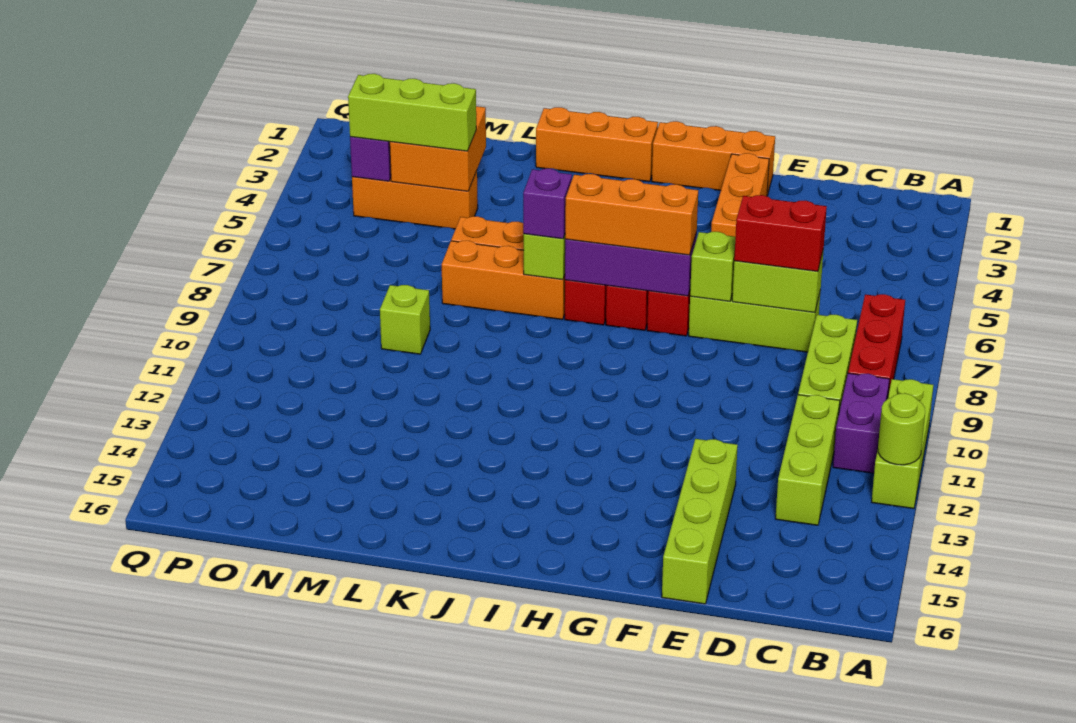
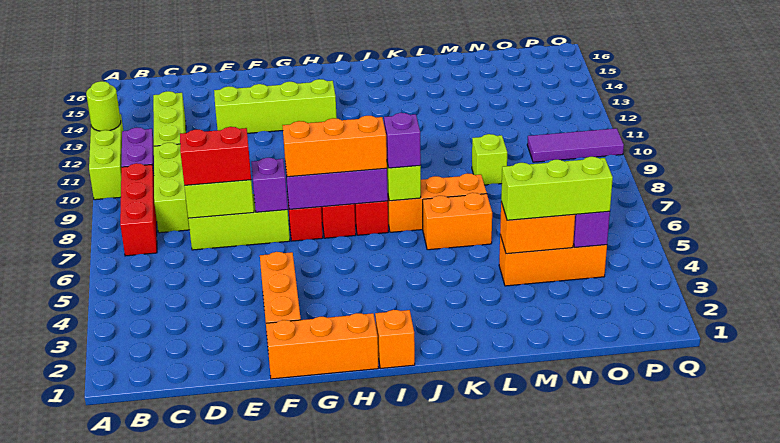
lime brick E13:E16 level 1 -> lime brick E13:H13 level 1
lime brick F7 level 2 -> purple brick F7 level 2
orange brick I1:K1 level 1 -> orange brick I1 level 1
orange brick M3:N4 level 2 -> orange brick M4:N4 level 2
none -> purple tile O10:Q10 level 1

